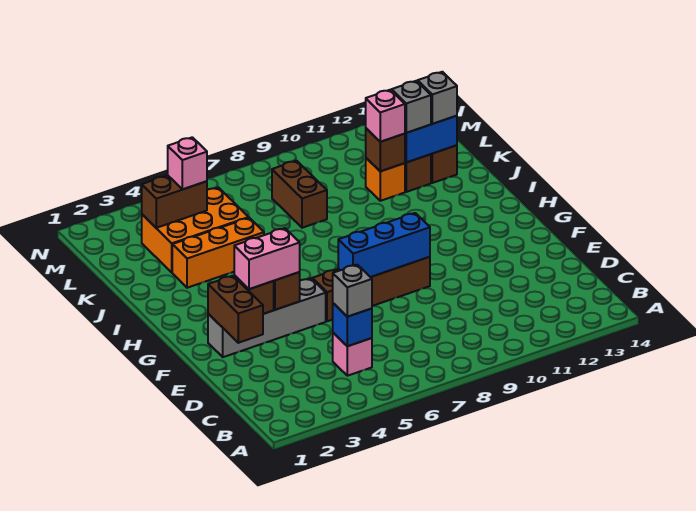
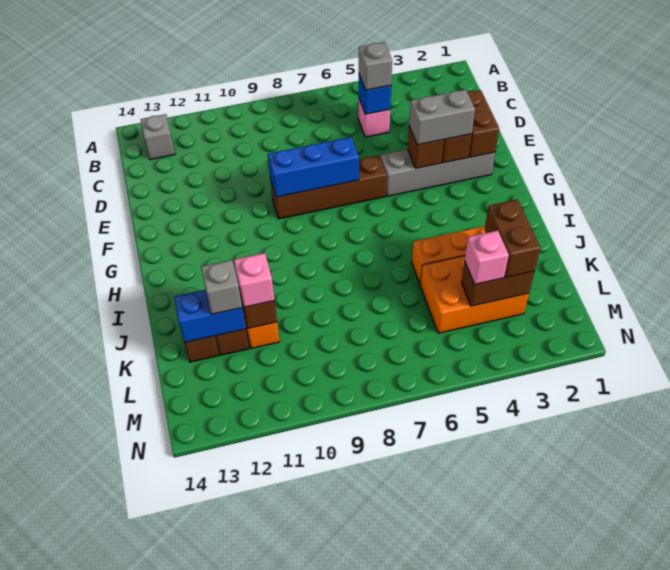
pink brick F3:F4 level 3 -> grey brick F3:F4 level 3
brown brick K8:L8 level 1 -> brown brick K3:L3 level 3
grey brick K13 level 3 -> grey brick B13 level 1

